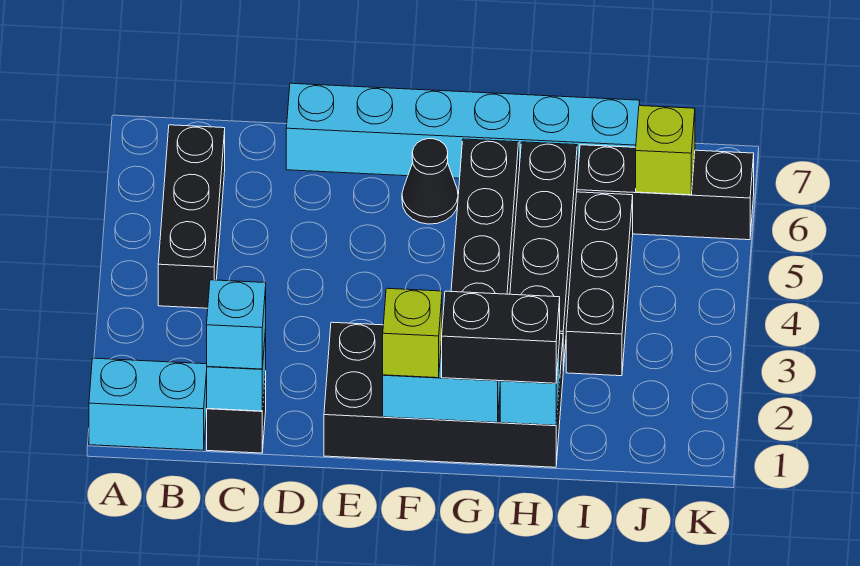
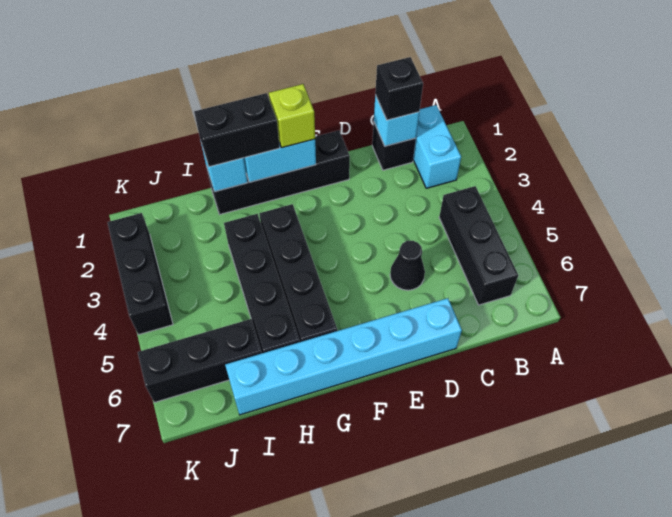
cyan brick A1:B1 level 1 -> cyan brick B1:B2 level 1
cyan brick C1 level 3 -> black brick C1 level 3
black brick E1:H2 level 1 -> black brick E1:H1 level 1
black cone F6 level 1 -> black cone D5 level 1
black brick I3:I5 level 1 -> black brick K2:K4 level 1
lime brick J6 level 2 -> none

